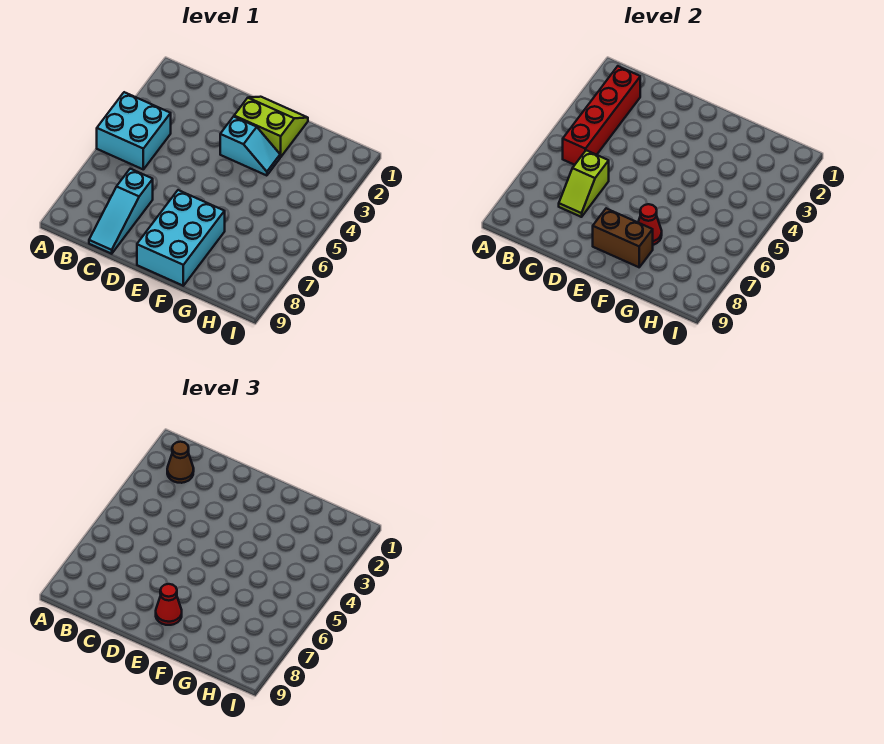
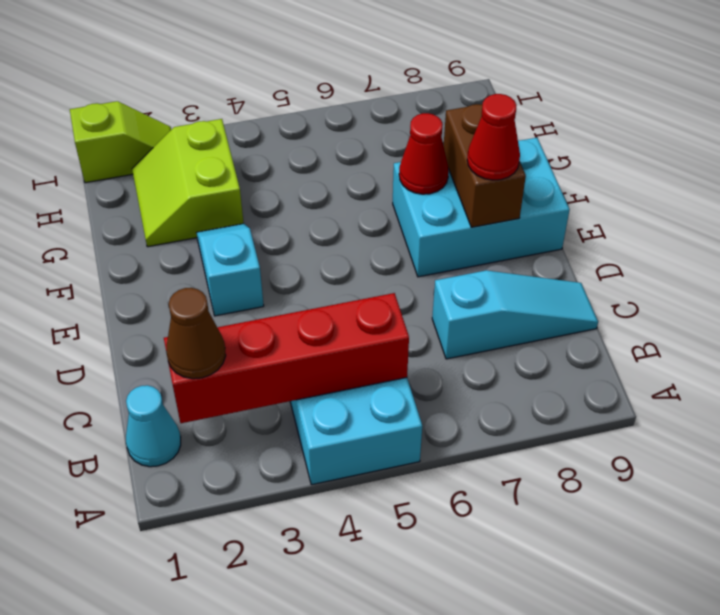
none -> cyan cone B1 level 1
lime slope C6:C7 level 2 top 6 -> lime slope I1:I2 level 1 top 1
lime slope E1:F2 level 1 top 2 -> lime slope G2:H3 level 1 top 3

